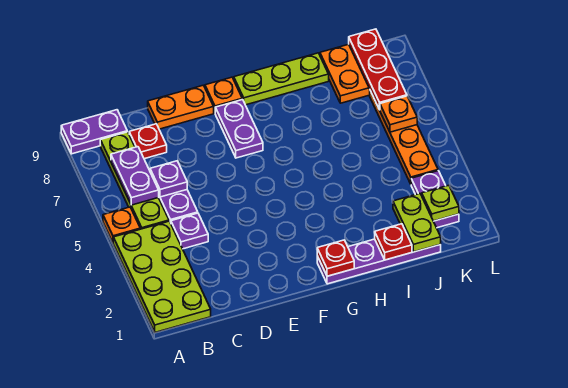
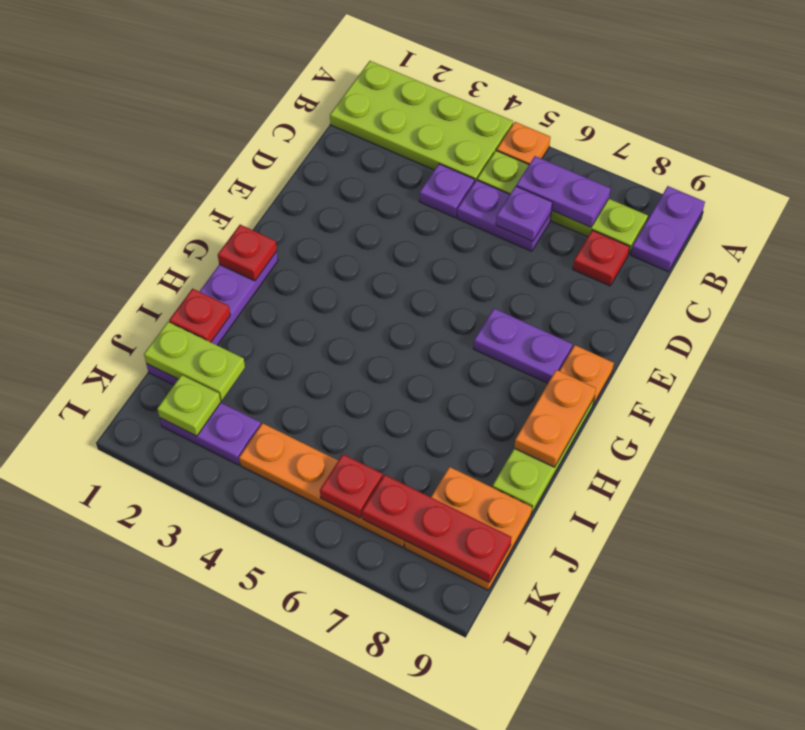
orange plate D9:E9 level 1 -> orange plate G9:H9 level 2
orange plate K6 level 2 -> red plate K6 level 2

